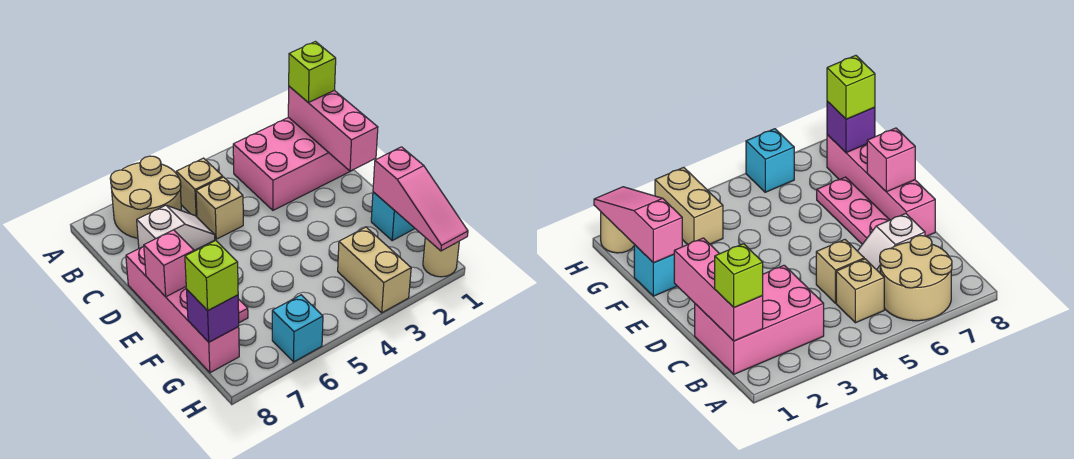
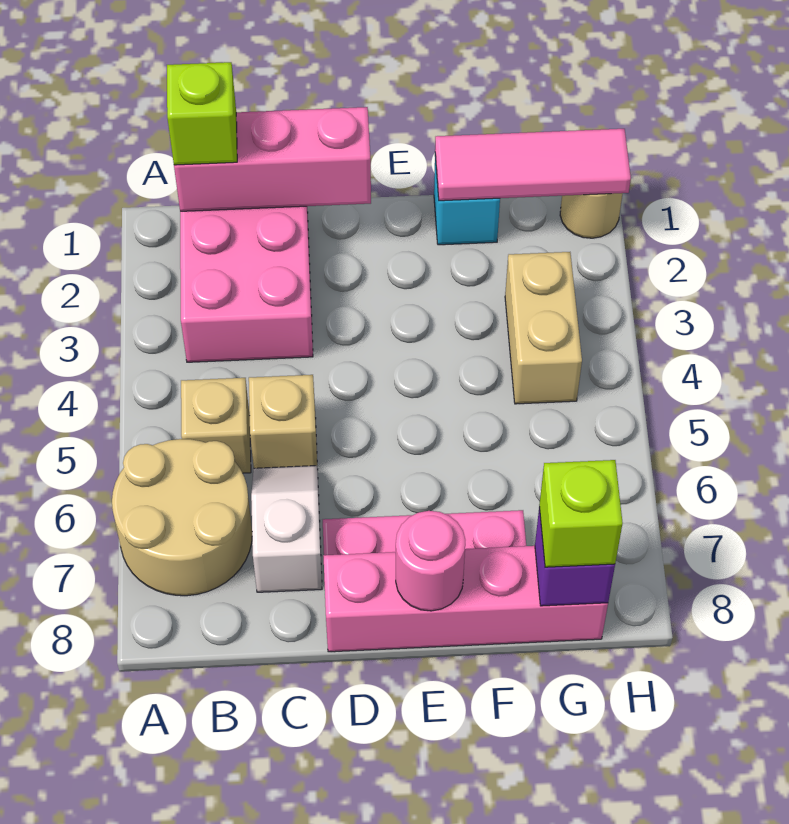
pink brick E8 level 2 -> pink round brick E8 level 2
pink slope F1:H1 level 2 top F -> pink tile F1:H1 level 2
tan brick G3:H3 level 1 -> tan brick G3:G4 level 1
cyan brick H6 level 1 -> none

